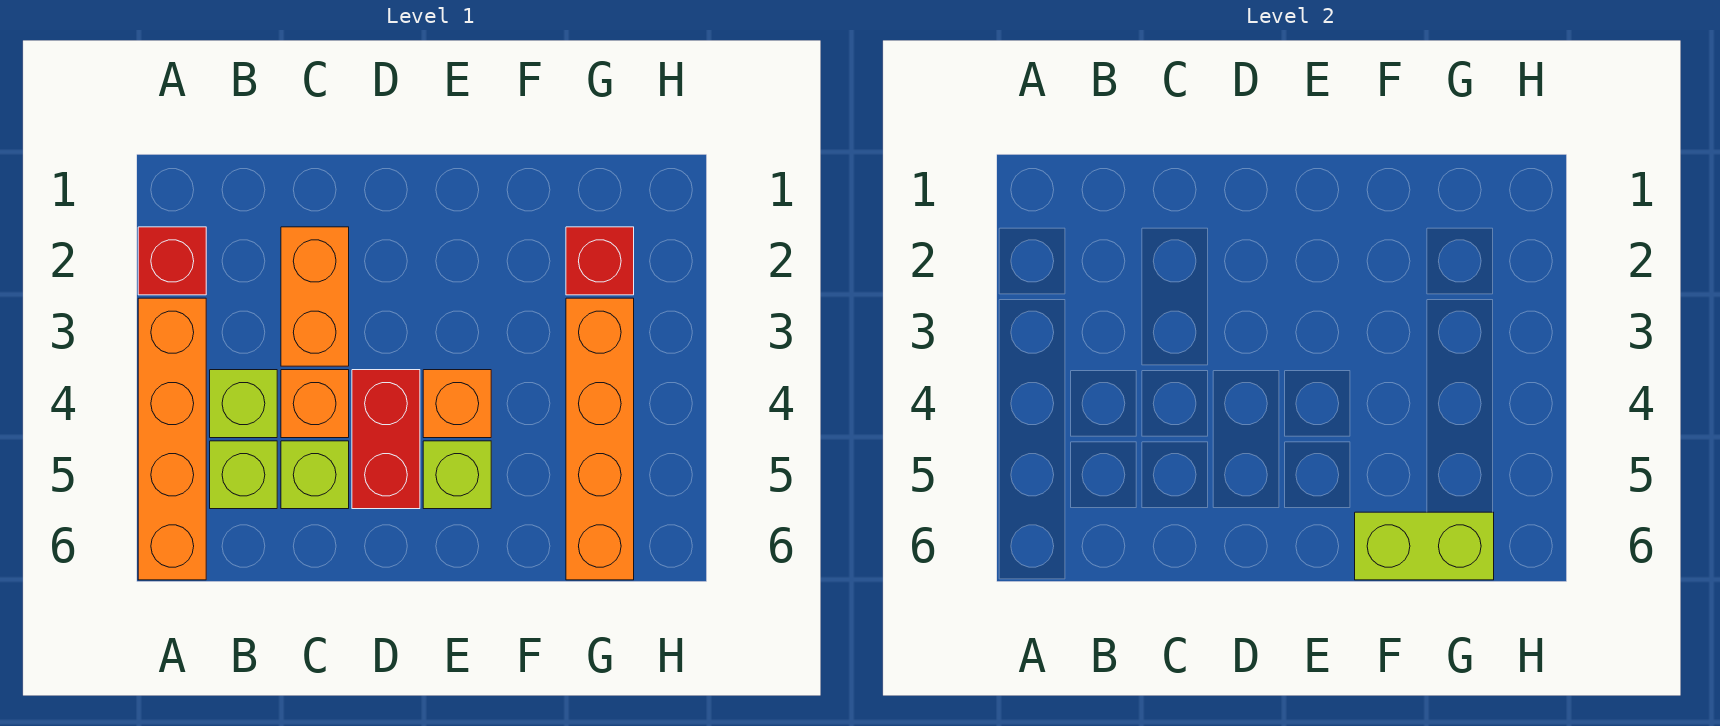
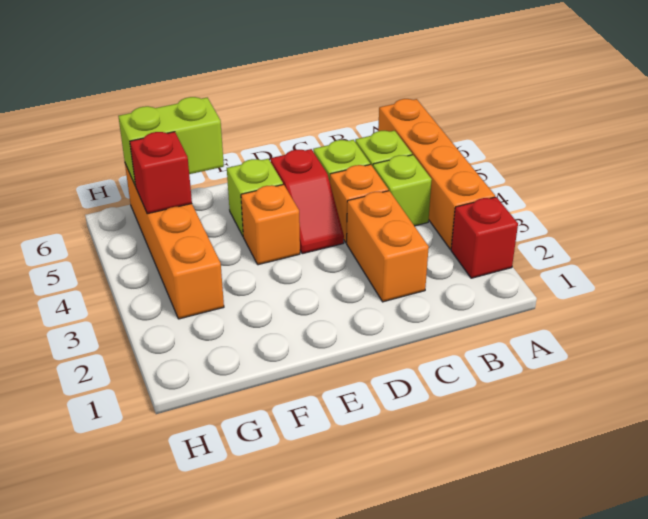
red brick D4:D5 level 1 -> red slope D4:D5 level 1 top 5
red brick G2 level 1 -> red brick G5 level 2

